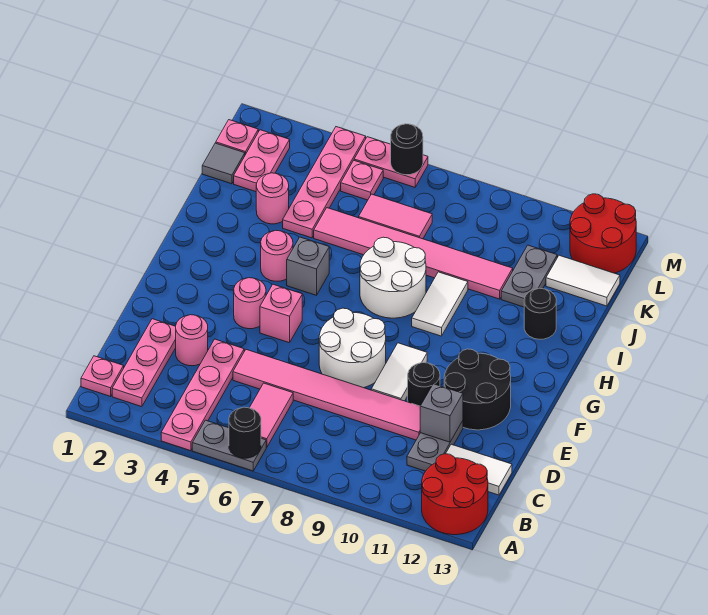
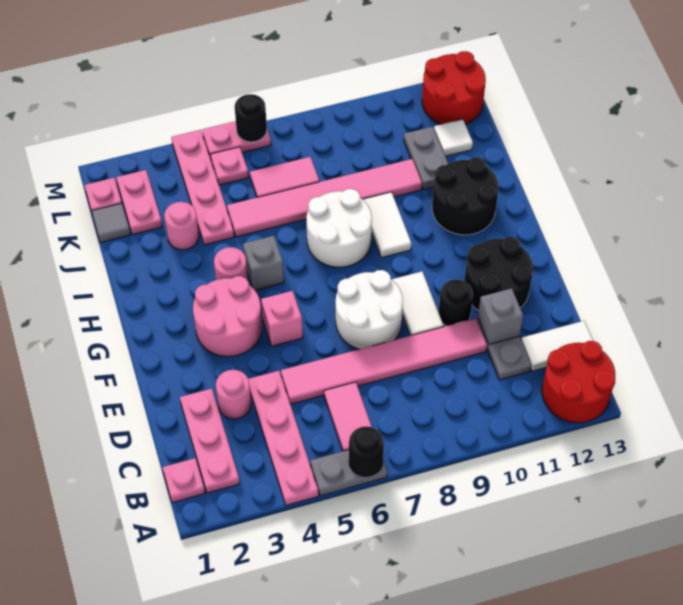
pink round brick F4 level 1 -> pink round brick F3:G4 level 1
black round brick I12 level 1 -> black round brick H11:I12 level 1
white tile K12:K13 level 1 -> white tile K12 level 1

